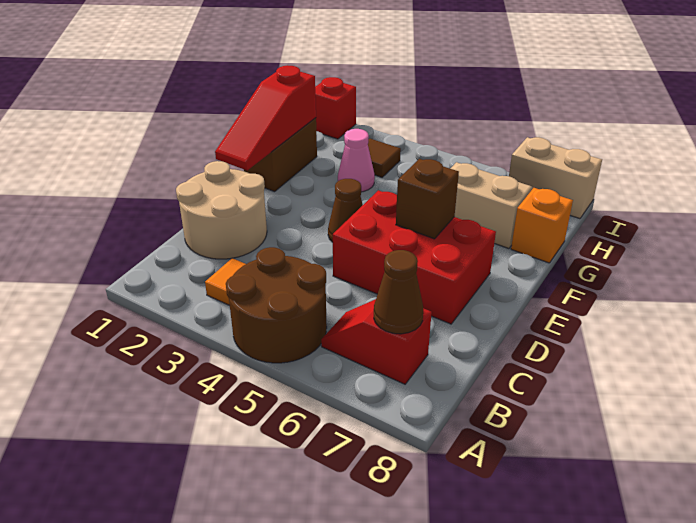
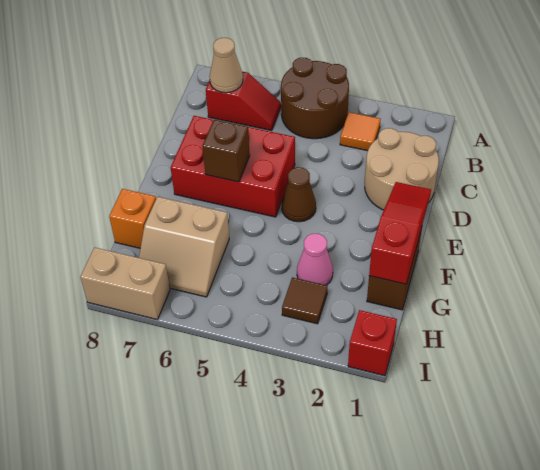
brown cone B7 level 2 -> tan cone B7 level 2

